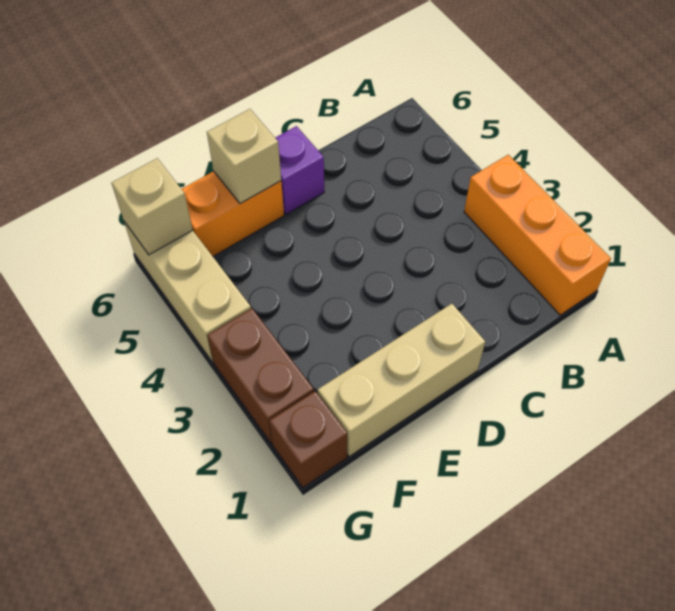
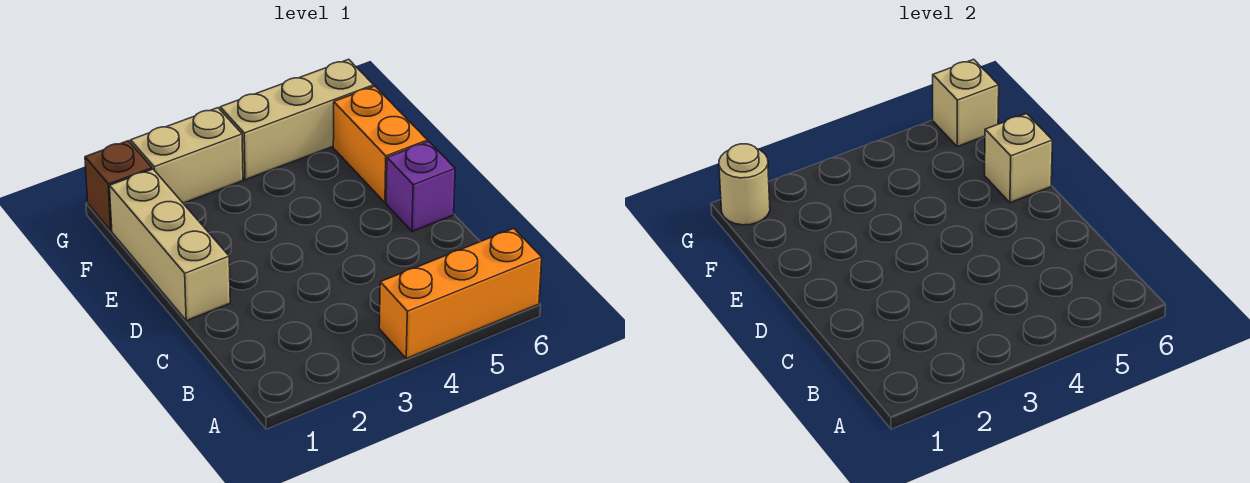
orange brick A1:A3 level 1 -> orange brick A4:A6 level 1
none -> tan round brick G1 level 2
brown brick G2:G3 level 1 -> tan brick G2:G3 level 1

